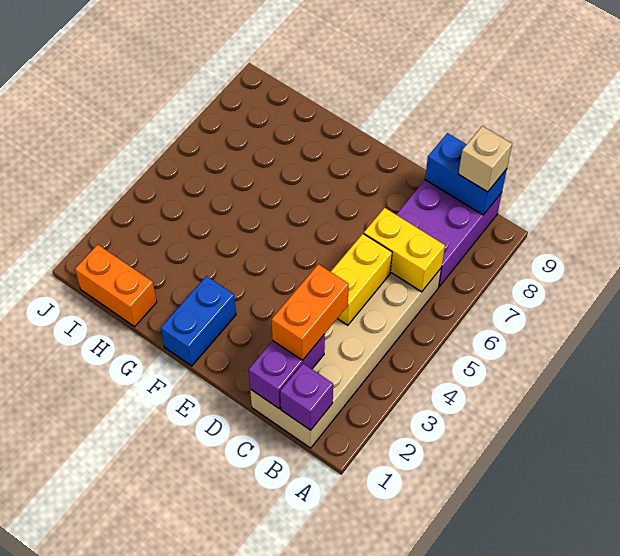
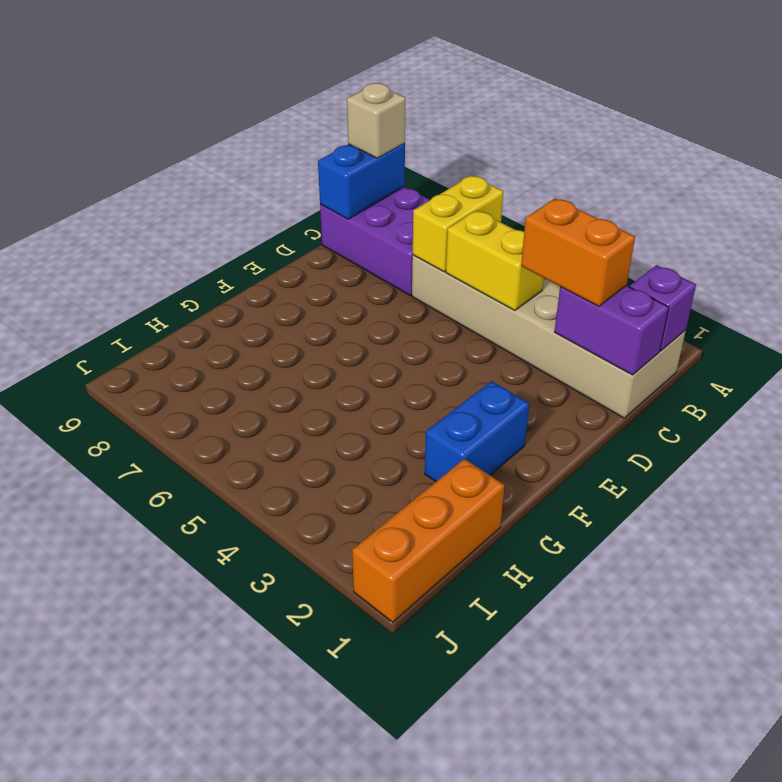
blue brick F1:F2 level 1 -> blue brick F2:G2 level 1
orange brick H1:I1 level 1 -> orange brick H1:J1 level 1

